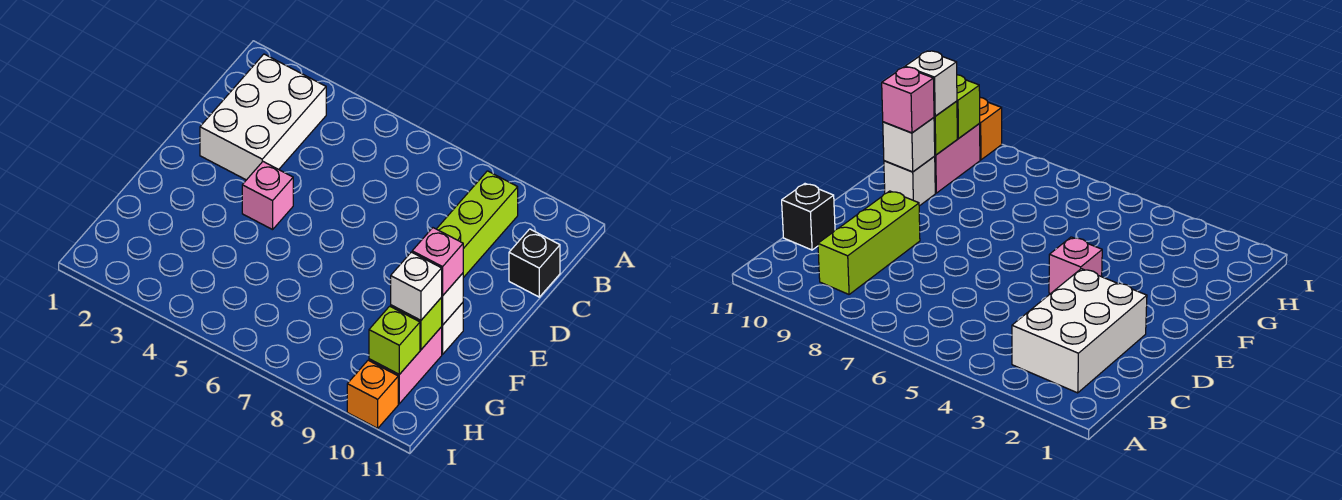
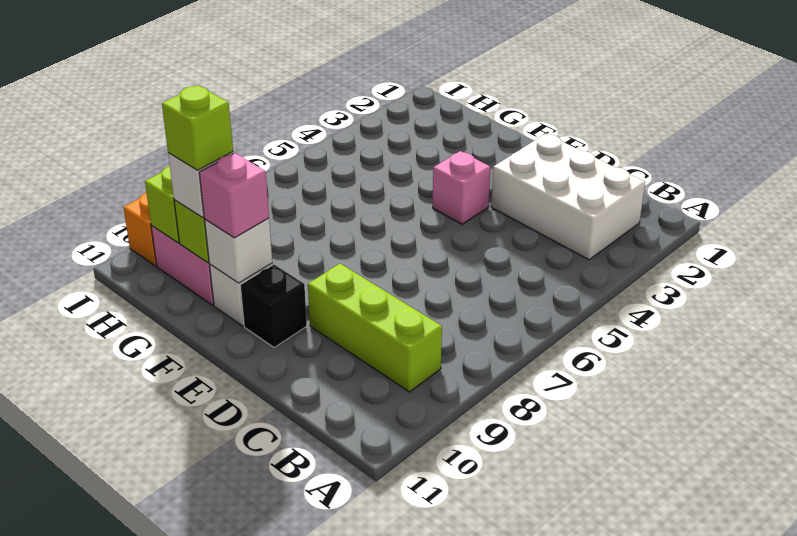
black brick C11 level 1 -> black brick E10 level 1
none -> lime brick G10 level 4

